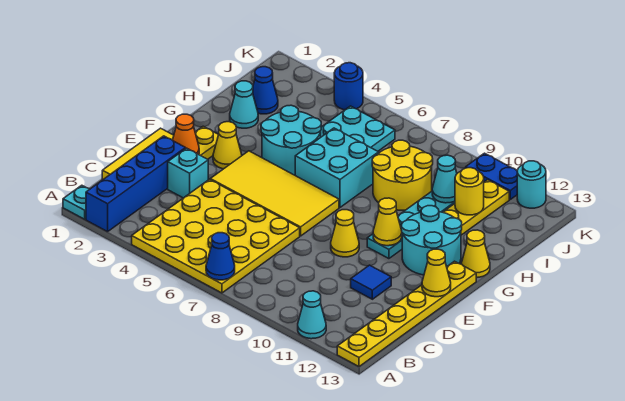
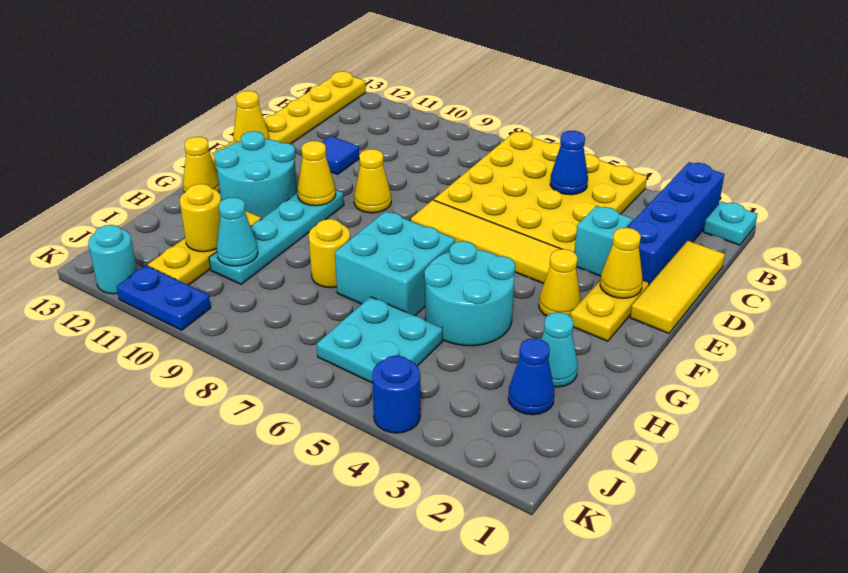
blue cone A7 level 2 -> blue cone B5 level 2
cyan cone A11 level 1 -> none
orange cone E2 level 2 -> yellow cone E2 level 2
yellow tile E4:F7 level 1 -> yellow tile E4:E7 level 1
yellow round brick H8:I9 level 1 -> yellow round brick H8 level 1

